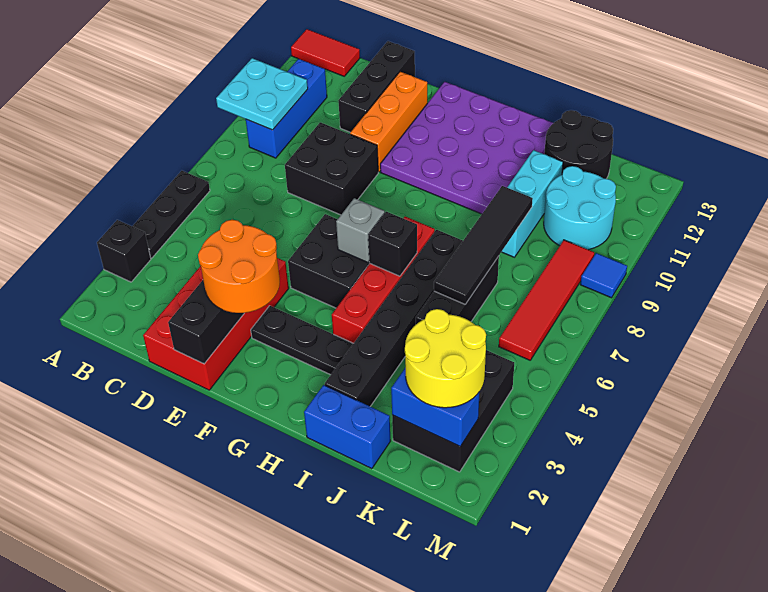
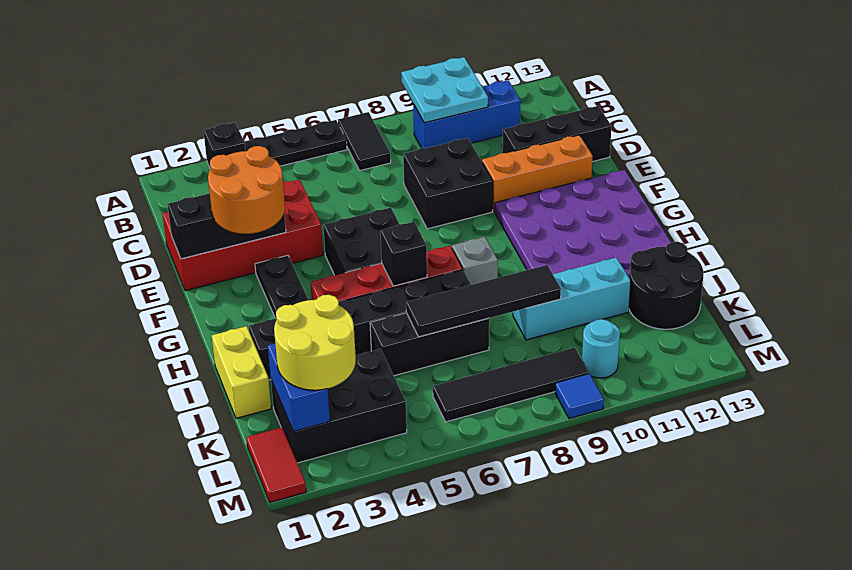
none -> black tile A7:B7 level 1
red tile A13:B13 level 1 -> red tile L1:M1 level 1
grey brick G6 level 2 -> grey brick H8 level 1
blue brick I1:J1 level 1 -> yellow brick I1:J1 level 1
cyan round brick K10:L11 level 1 -> cyan round brick L10 level 1
red tile L6:L9 level 1 -> black tile L6:L9 level 1

